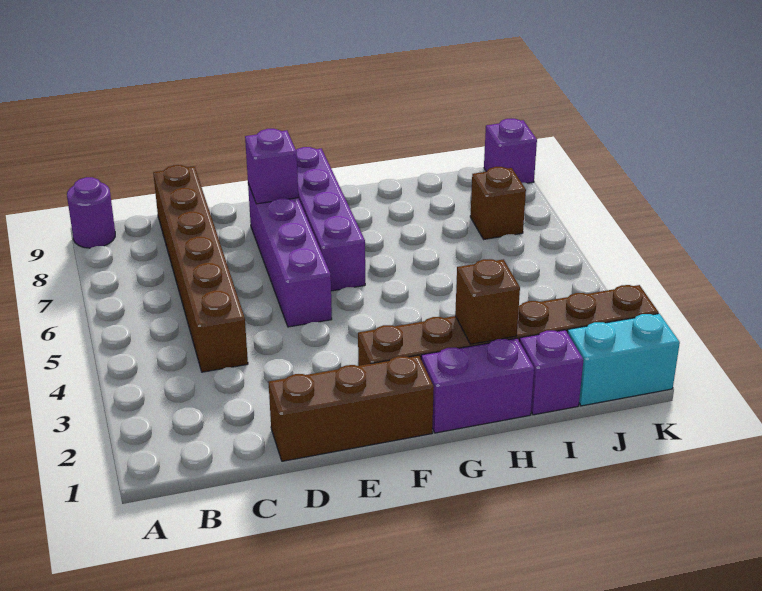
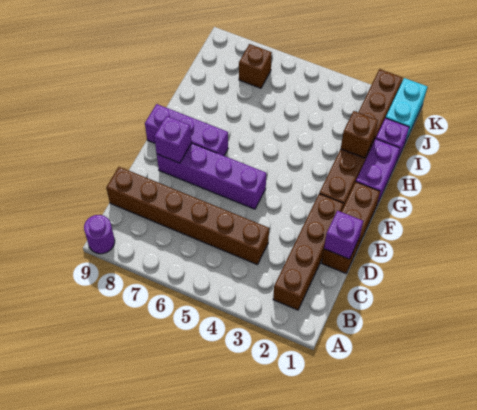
none -> brown brick B2:E2 level 1
purple brick F6:F9 level 1 -> purple brick F7:F9 level 1
purple brick K9 level 1 -> purple brick D1 level 2

